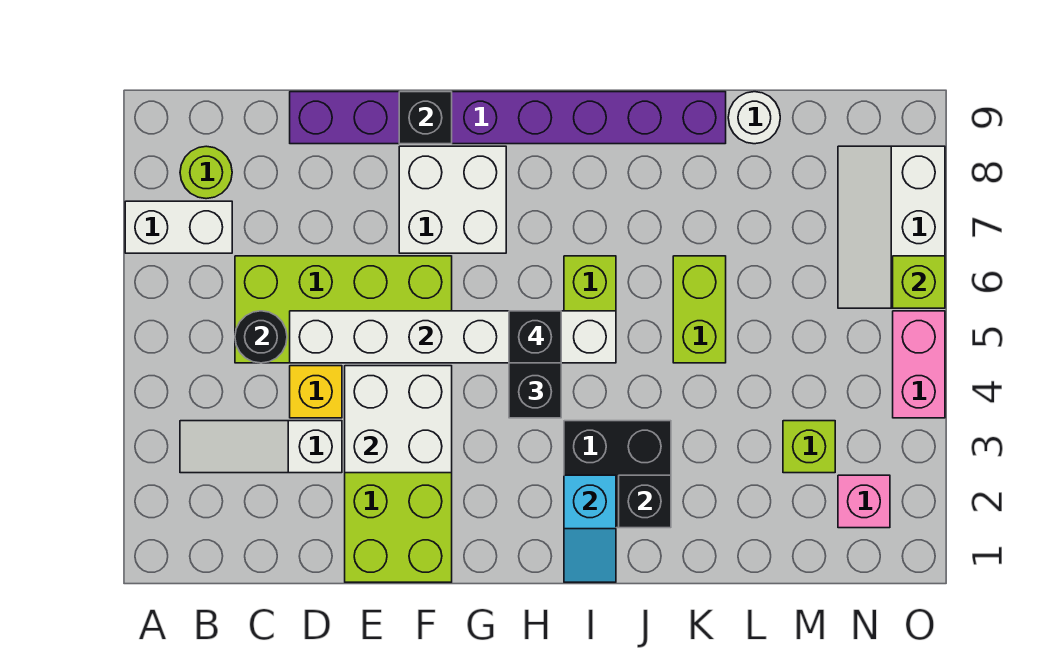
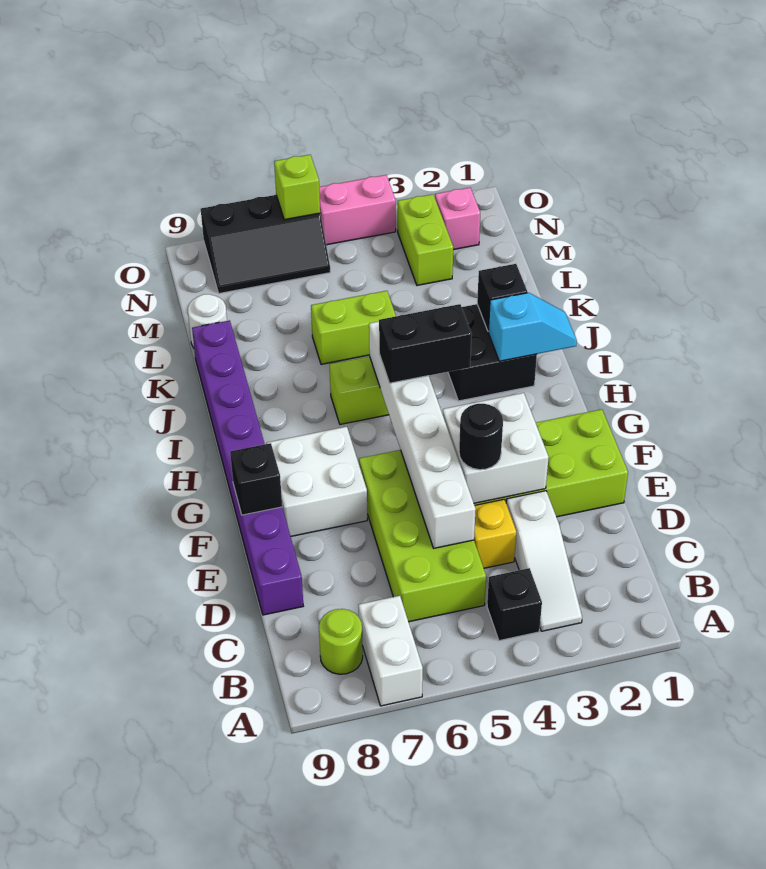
black round brick C5 level 2 -> black round brick E4 level 3
black brick H5 level 4 -> black brick B4 level 1
lime brick M3 level 1 -> lime brick M3:N3 level 1
white slope N6:O8 level 1 top O -> black slope N6:O8 level 1 top O

